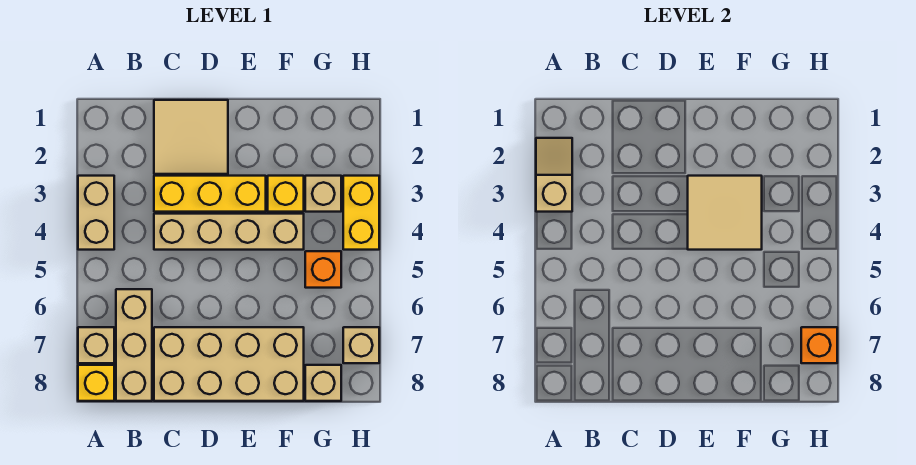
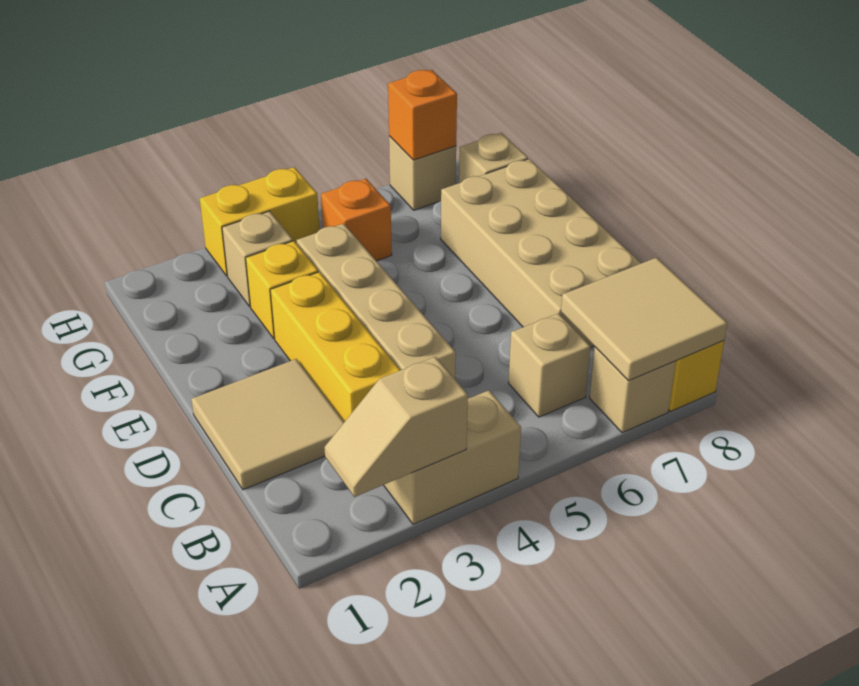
tan brick B6:B8 level 1 -> tan brick B6 level 1
tan tile E3:F4 level 2 -> tan tile A7:B8 level 2

